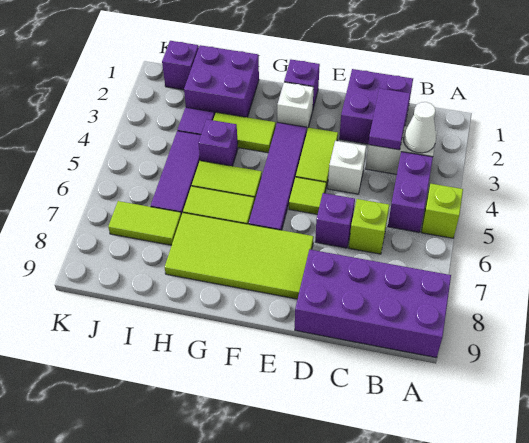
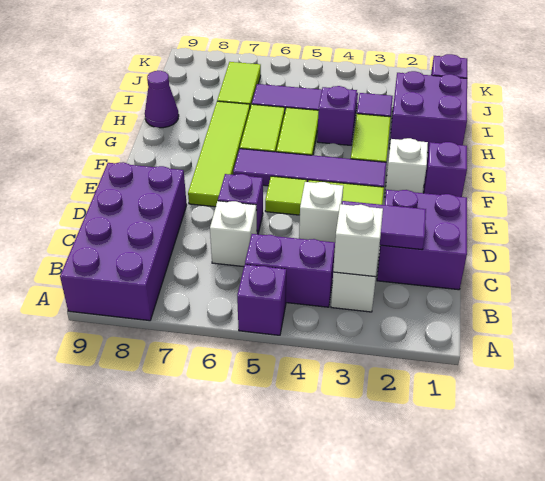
lime brick A5 level 1 -> purple brick A5 level 1
white cone B3 level 2 -> white brick B3 level 2
lime brick C6 level 1 -> white brick C6 level 1
lime tile E7:H8 level 1 -> lime tile E7:H7 level 1
none -> purple cone H9 level 1

